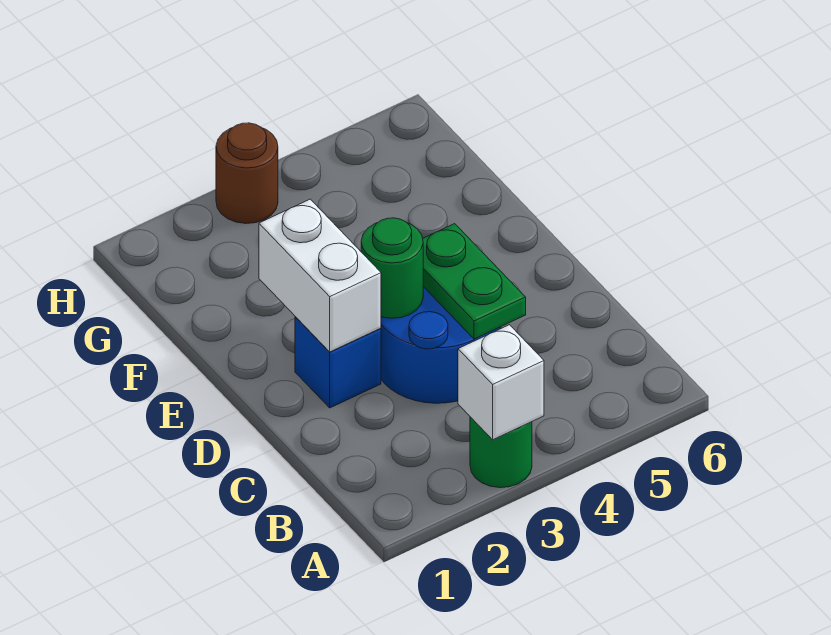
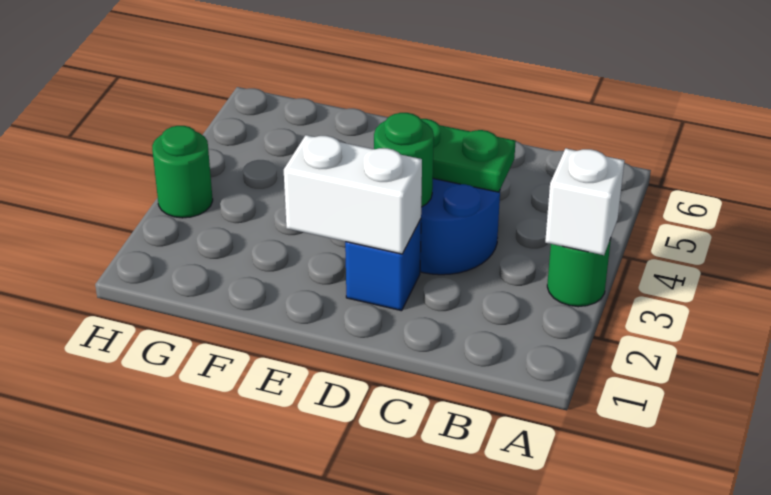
brown round brick H3 level 1 -> green round brick H3 level 1

